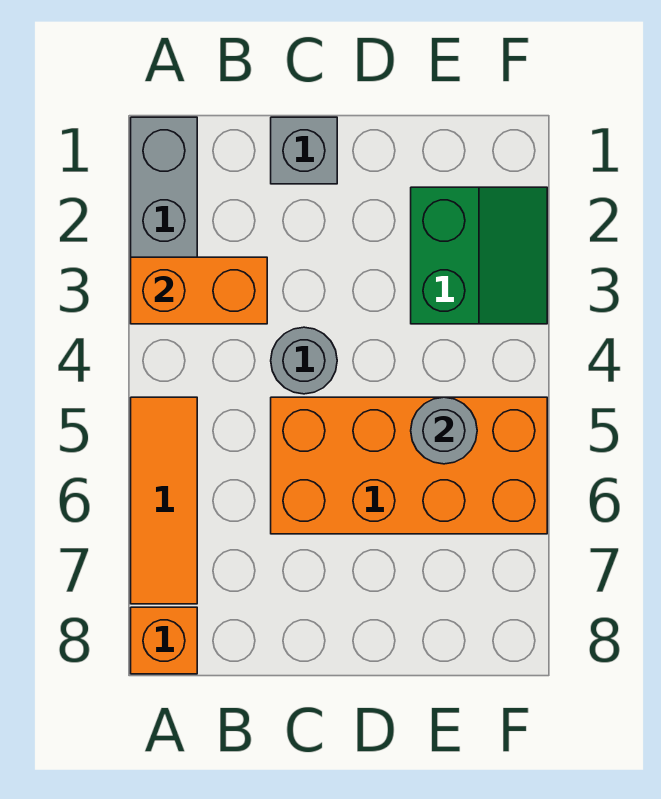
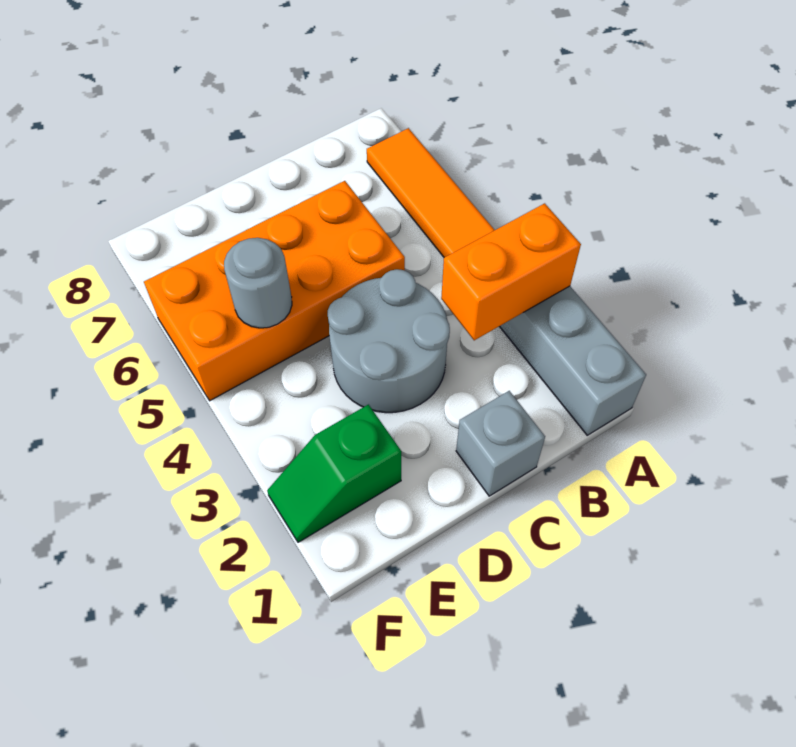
orange brick A8 level 1 -> none
grey round brick C4 level 1 -> grey round brick C3:D4 level 1
green slope E2:F3 level 1 top E -> green slope E2:F2 level 1 top E

